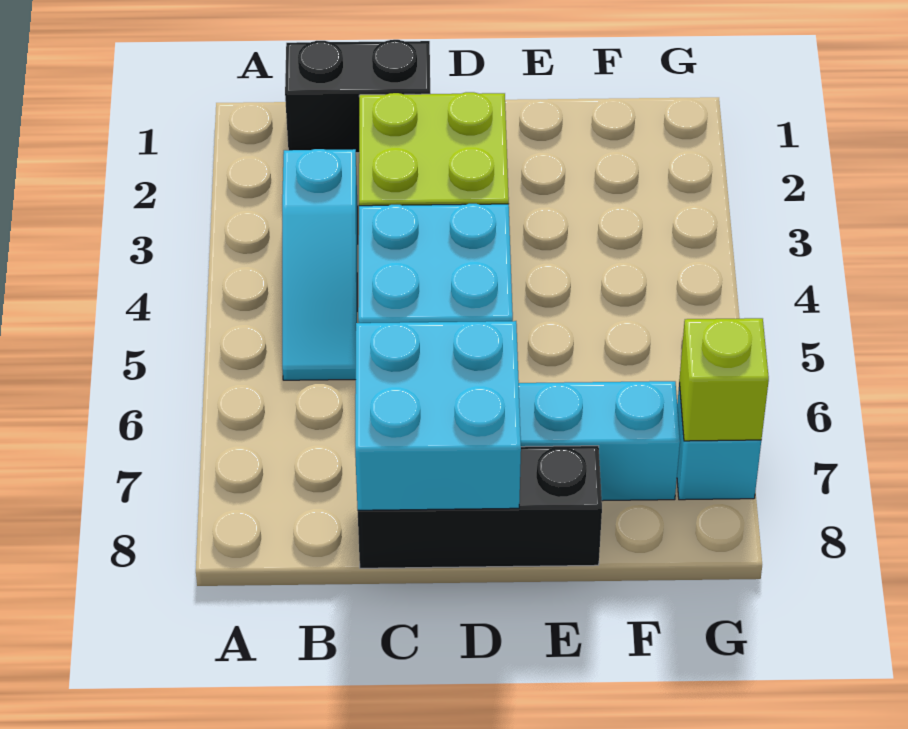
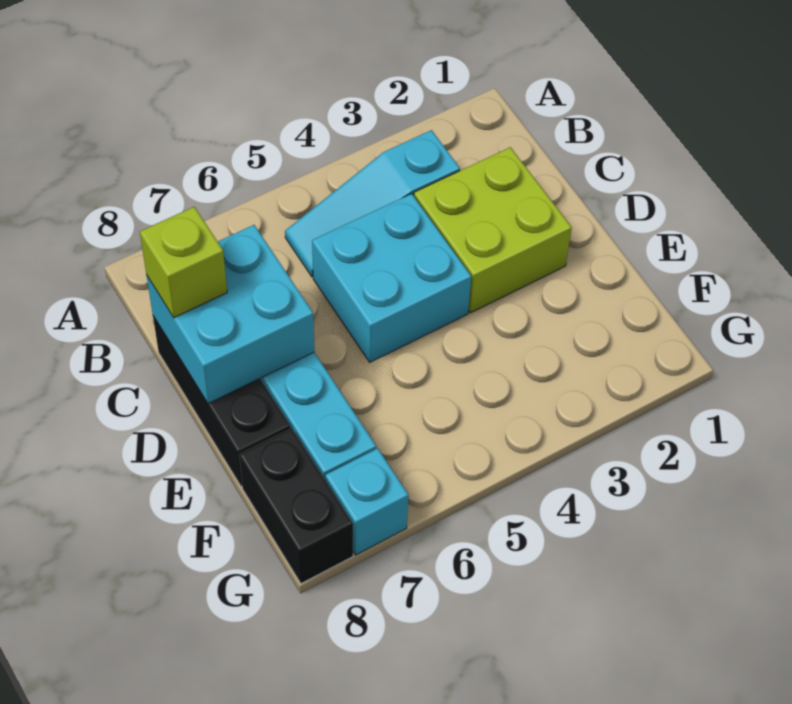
black brick B1:C1 level 1 -> black brick F8:G8 level 1
lime brick G7 level 2 -> lime brick C8 level 3

